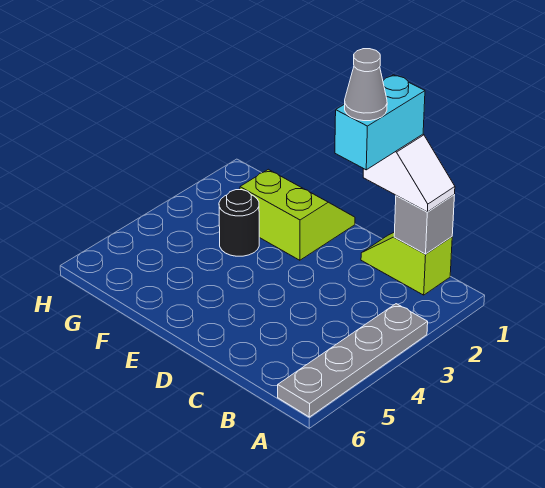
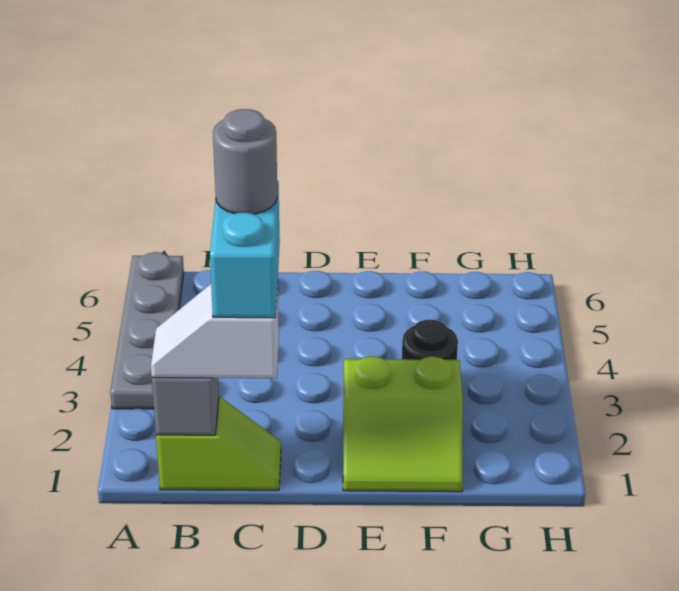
grey cone C2 level 5 -> grey round brick C2 level 5

